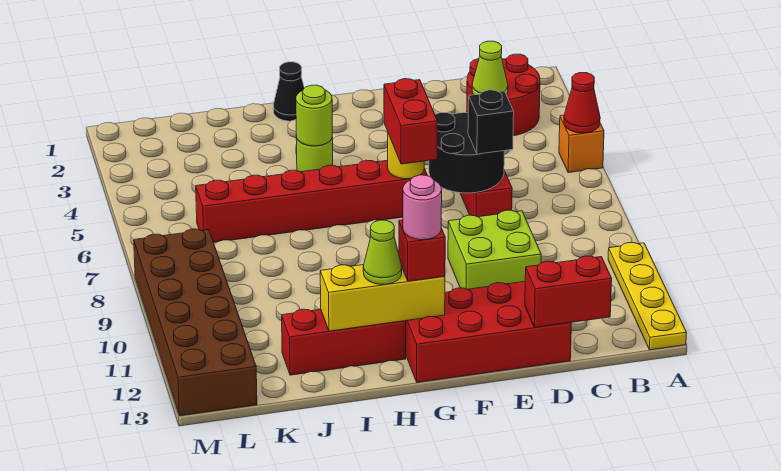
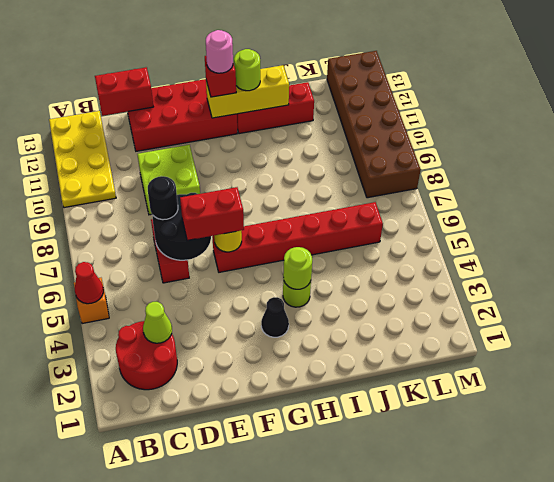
yellow plate A10:A13 level 1 -> yellow plate A10:B13 level 1
black brick D7 level 3 -> black round brick D7 level 3
red brick F6:F7 level 3 -> red brick E6:F6 level 3
black cone H1 level 1 -> black cone G3 level 1
lime cone H12 level 3 -> lime round brick H12 level 3

